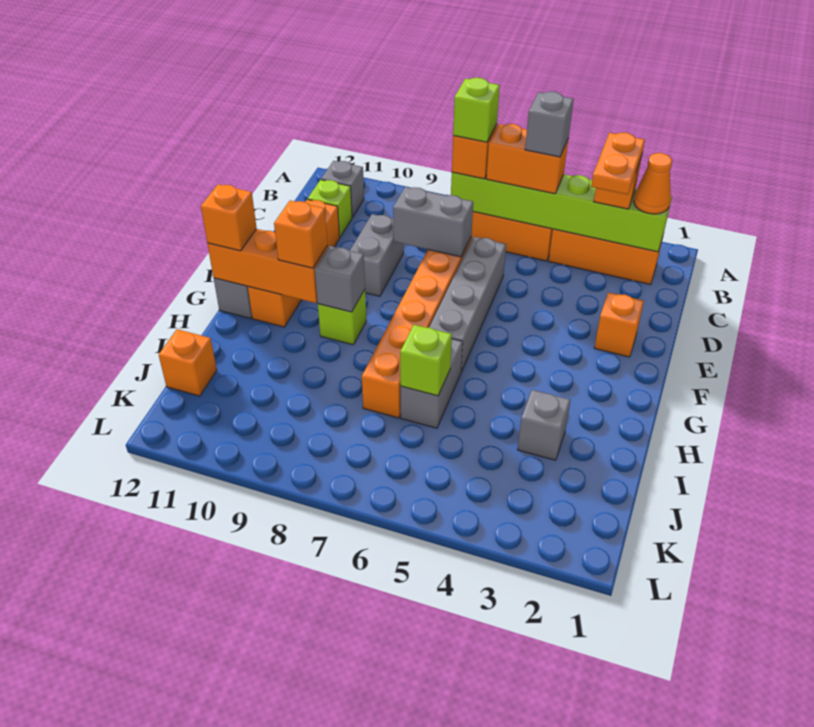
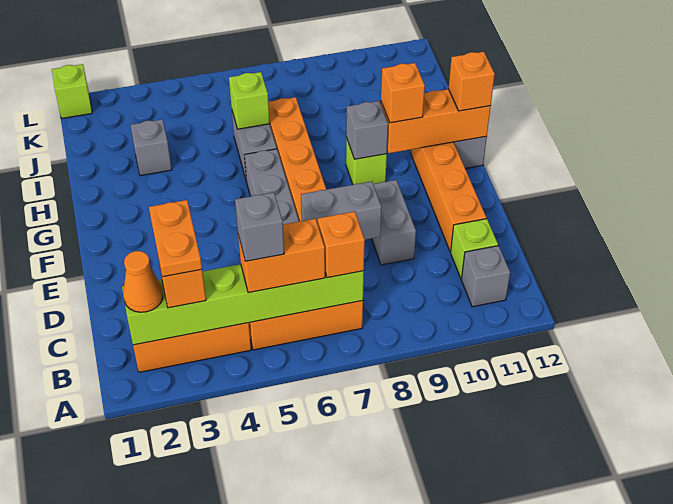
lime brick B7 level 4 -> lime brick L1 level 1
orange brick E2 level 1 -> none
orange brick J12 level 1 -> none

